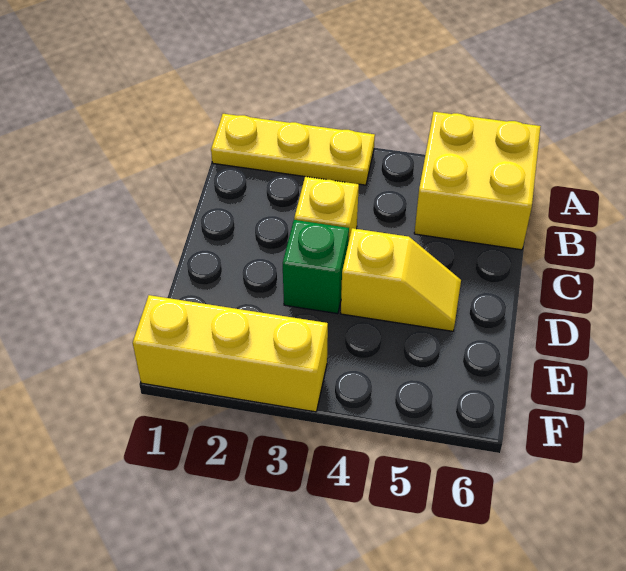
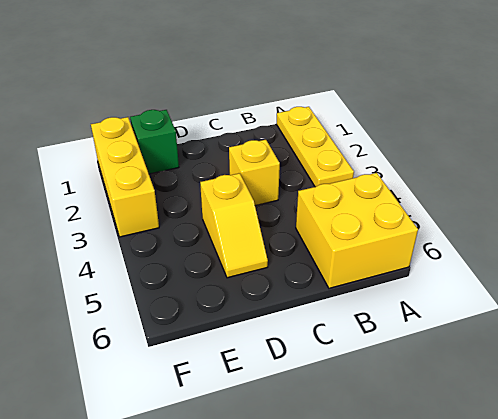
green brick D3 level 1 -> green brick E1 level 1

